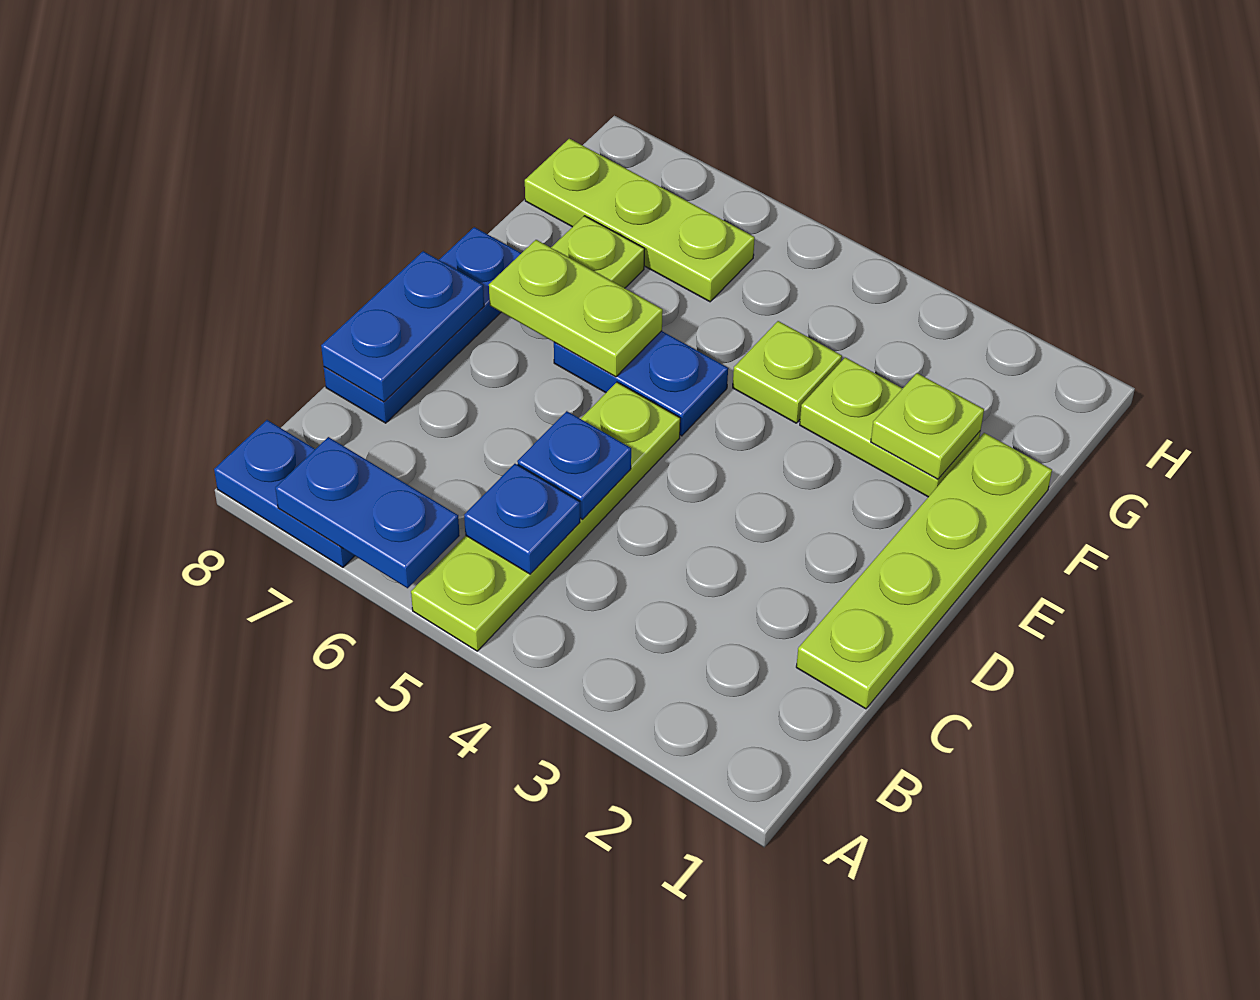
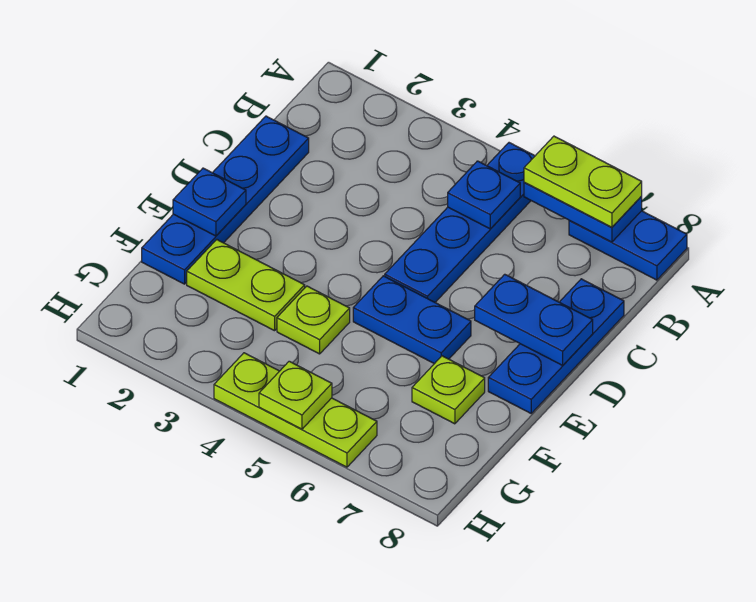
lime plate A5:D5 level 1 -> blue plate A5:D5 level 1
lime plate C1:F1 level 1 -> blue plate C1:F1 level 1
blue plate C5 level 2 -> blue plate E1 level 2
blue plate C8:D8 level 2 -> blue plate D7:D8 level 2
lime plate E6:E7 level 2 -> lime plate A6:A7 level 3
lime plate F2 level 2 -> lime plate H5 level 2
lime plate G6:G8 level 1 -> lime plate H4:H6 level 1

